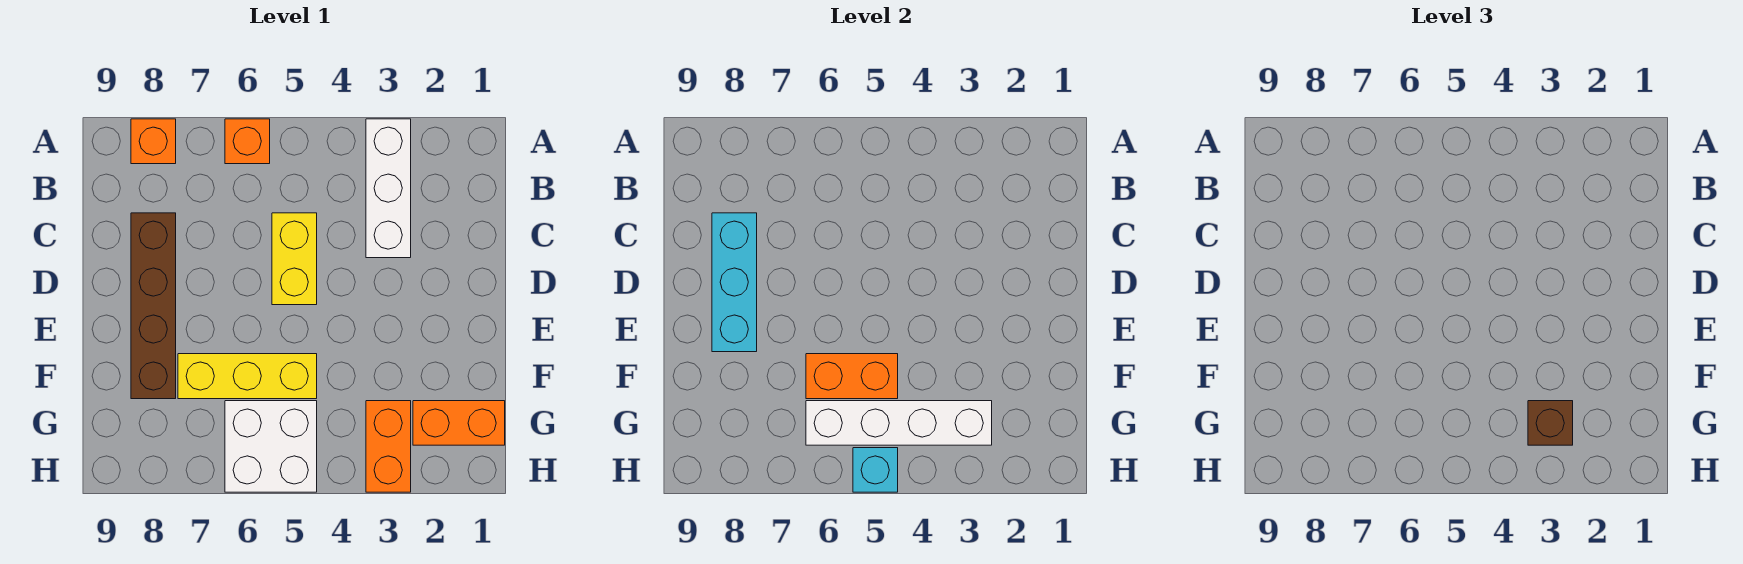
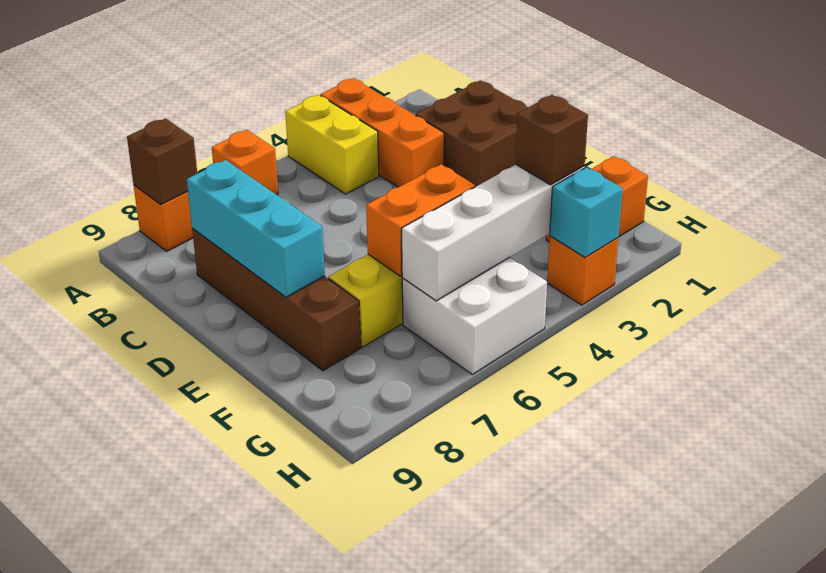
white brick A3:C3 level 1 -> orange brick A3:C3 level 1
none -> brown brick A8 level 2
none -> brown brick C1:D2 level 1
yellow brick C5:D5 level 1 -> yellow brick A4:B4 level 1
orange brick G3:H3 level 1 -> orange brick H3 level 1
cyan brick H5 level 2 -> cyan brick H3 level 2

